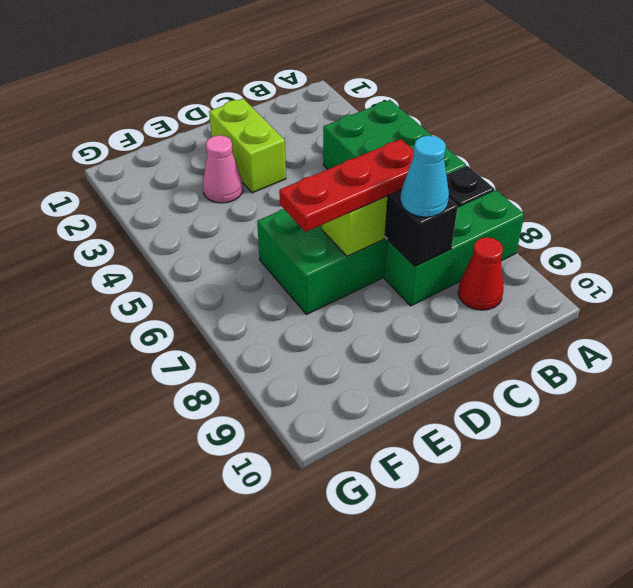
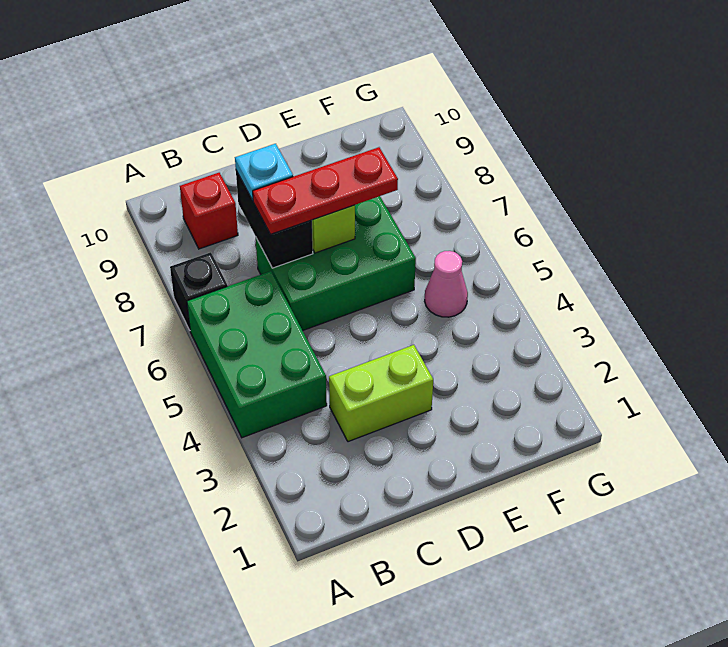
green brick A8:C8 level 1 -> none
red cone B9 level 1 -> red brick B9 level 1
cyan cone C8 level 3 -> cyan plate C8 level 3
lime brick D2:D3 level 1 -> lime brick C3:D3 level 1
pink cone E3 level 1 -> pink cone F5 level 1

